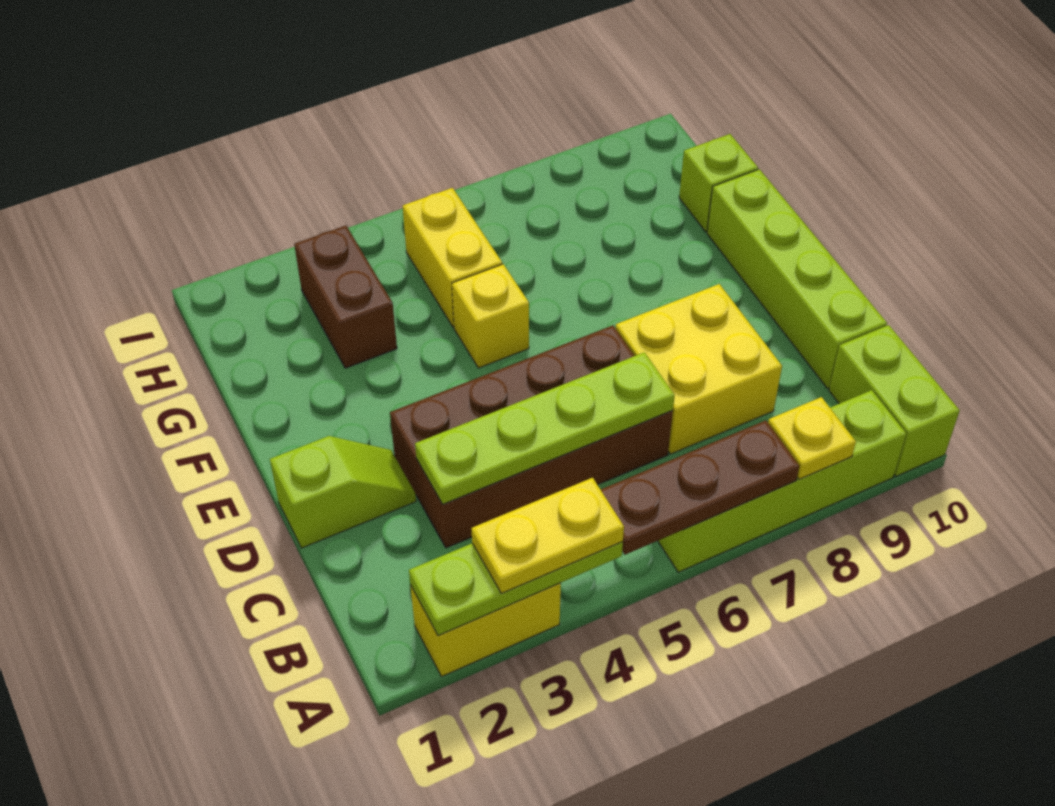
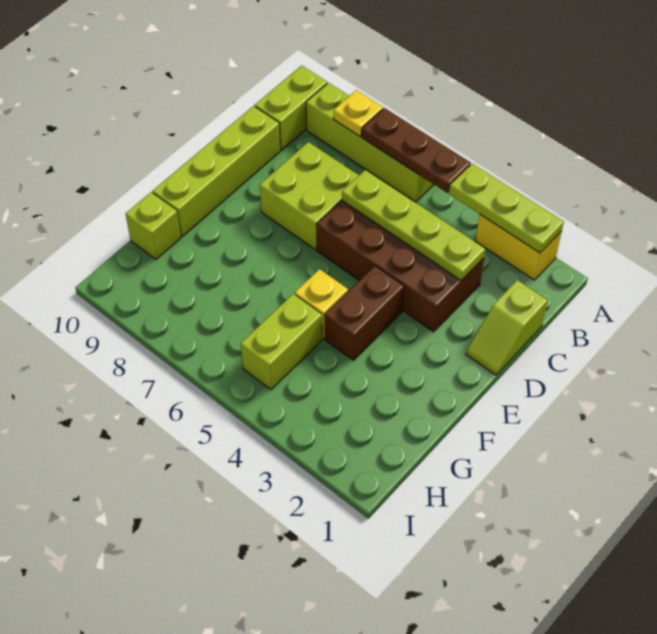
yellow plate A3:A4 level 3 -> none
yellow brick C7:D8 level 1 -> lime brick C7:D8 level 1
lime slope D1:D2 level 1 top 1 -> lime slope C1:D1 level 1 top C
brown brick G3:H3 level 1 -> brown brick E4:F4 level 1
yellow brick G5:H5 level 1 -> lime brick G5:H5 level 1

